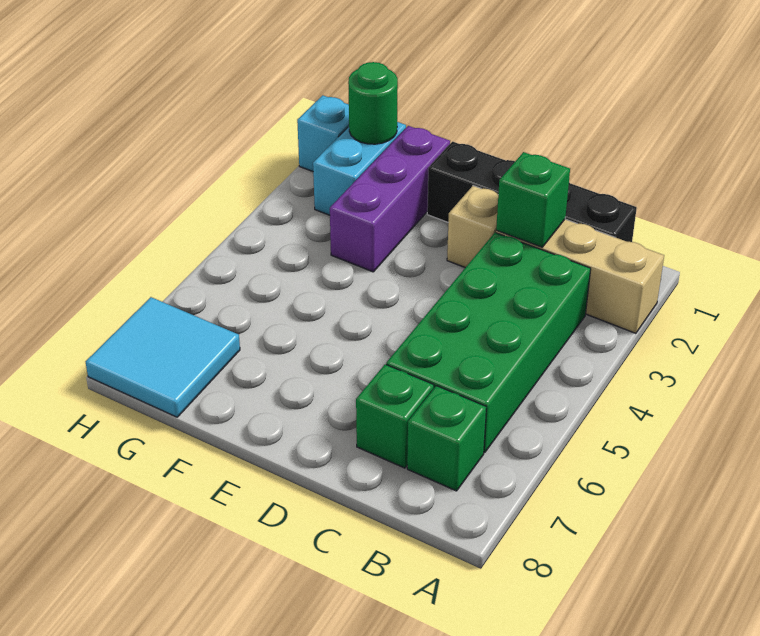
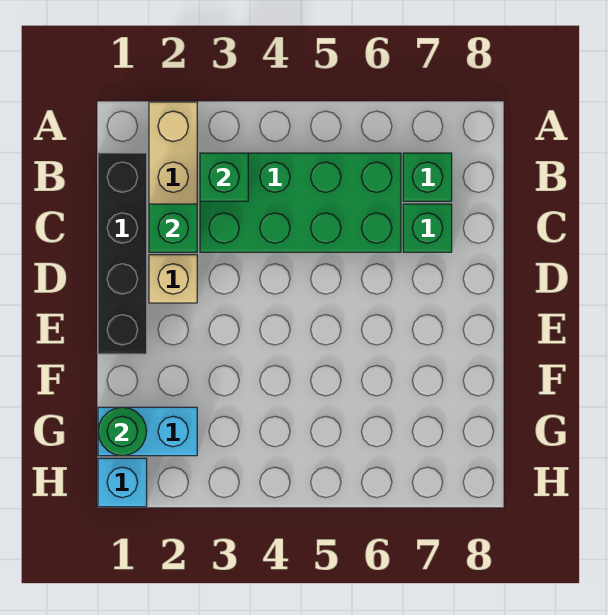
none -> green brick B3 level 2
purple brick F1:F3 level 1 -> none
cyan tile G7:H8 level 1 -> none

